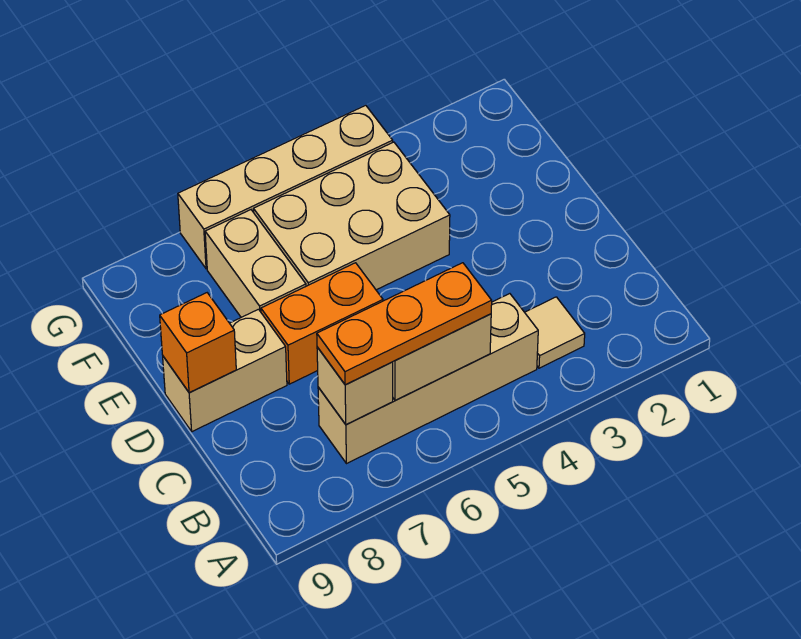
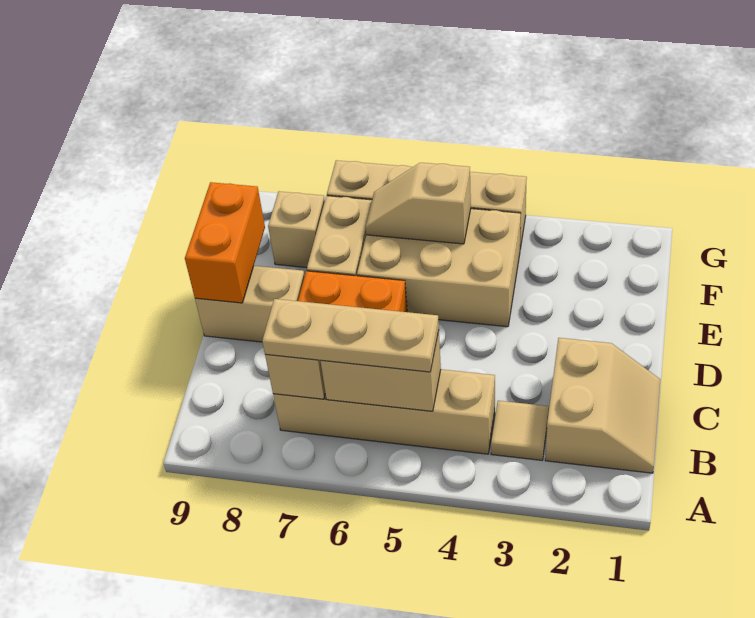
none -> tan slope B1:C2 level 1 top 2
orange plate B5:B7 level 3 -> tan plate B5:B7 level 3
orange brick D9 level 2 -> orange brick D9:E9 level 2
none -> tan slope F5:F6 level 2 top 5
none -> tan brick F8 level 1

